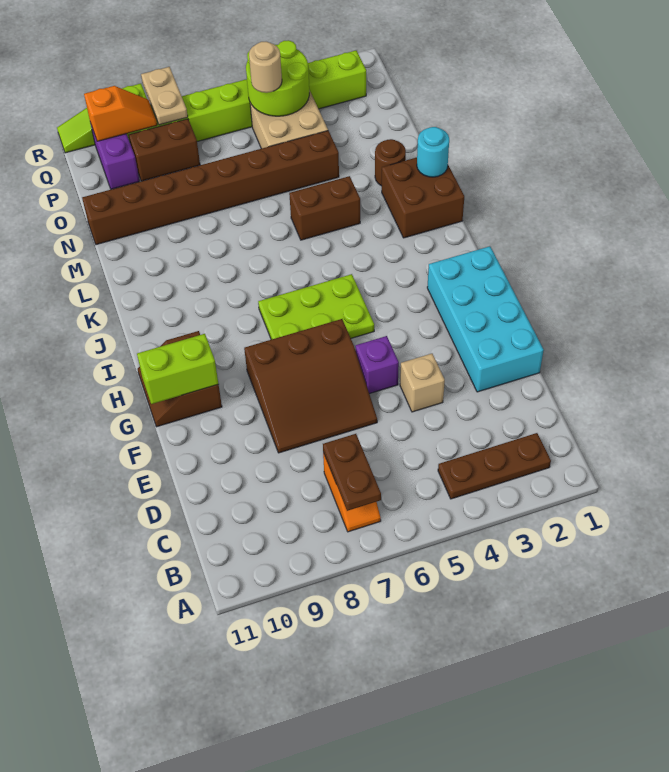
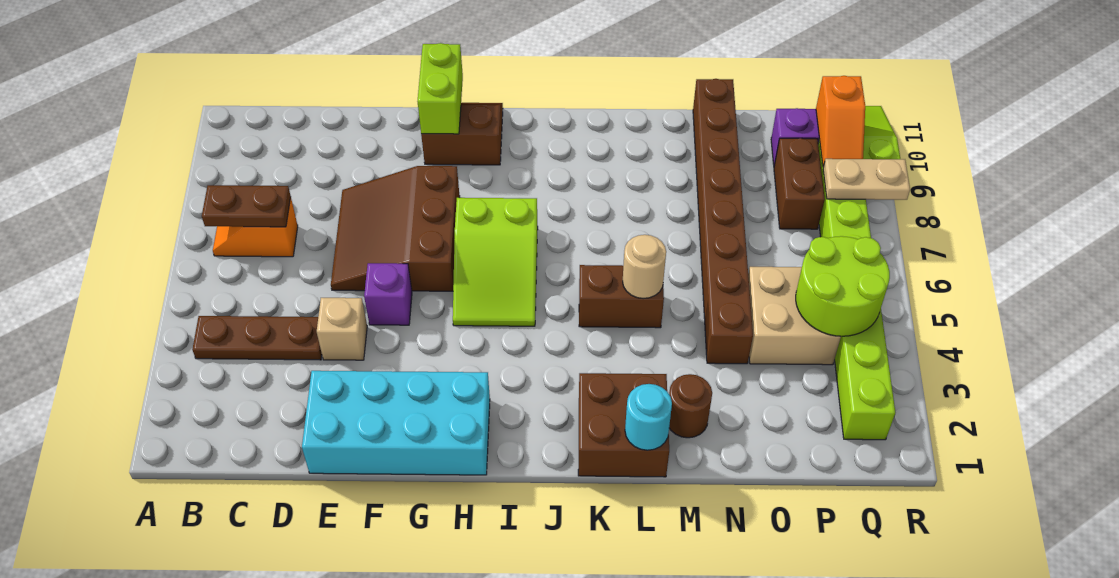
brown plate B2:B4 level 1 -> brown plate B4:D4 level 1
lime plate H5:I7 level 1 -> lime slope H5:I7 level 1 top 7
brown brick L4:L5 level 1 -> brown brick K5:L5 level 1
tan round brick P5 level 3 -> tan round brick L5 level 2

